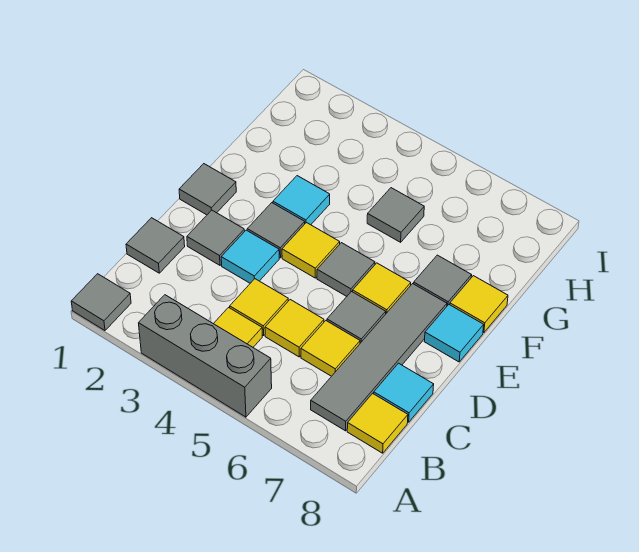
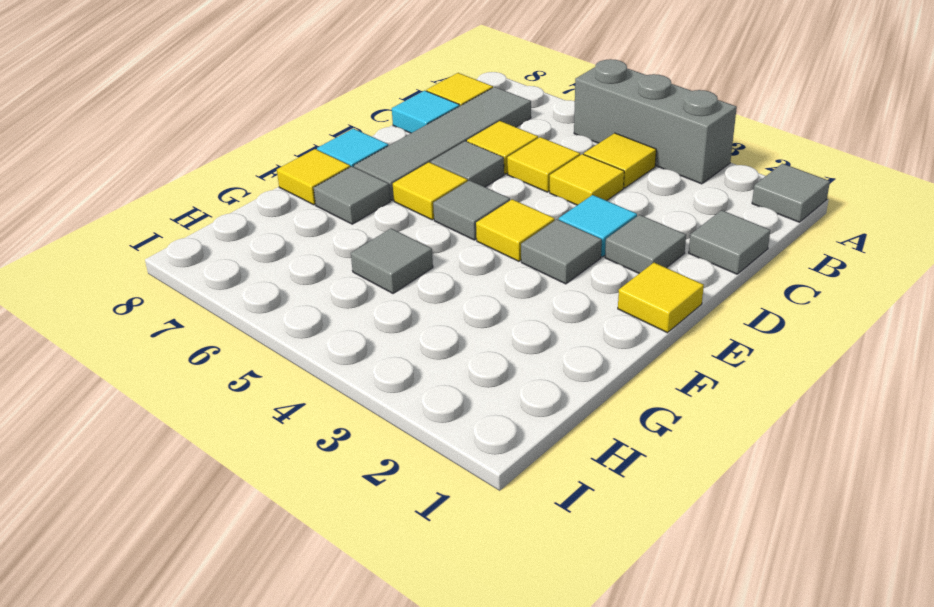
grey tile E1 level 1 -> yellow tile E1 level 1
cyan tile F3 level 1 -> none

